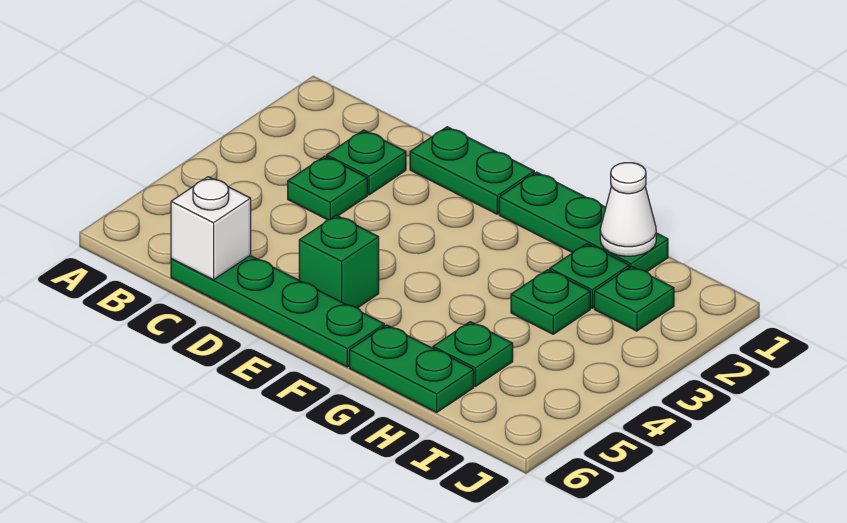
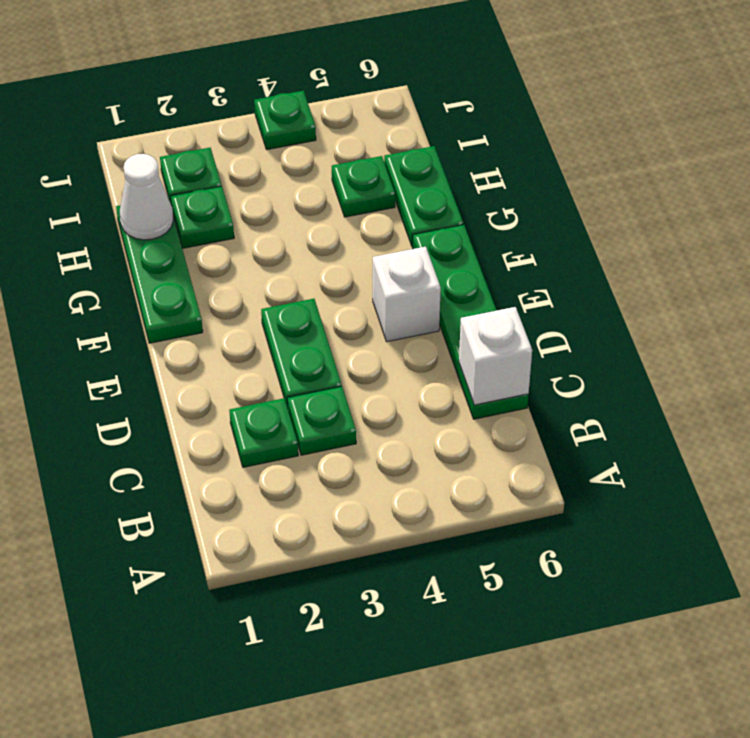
green plate D1:E1 level 1 -> green plate D3:E3 level 1
green brick E5 level 1 -> white brick E5 level 1
green plate H3 level 1 -> green plate J4 level 1

